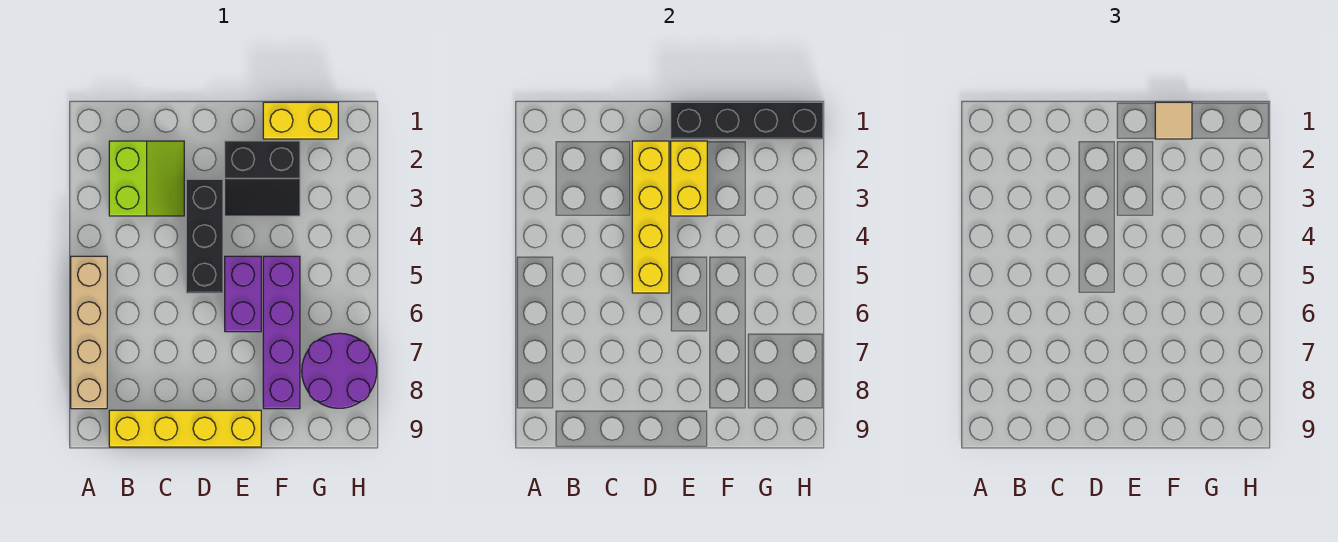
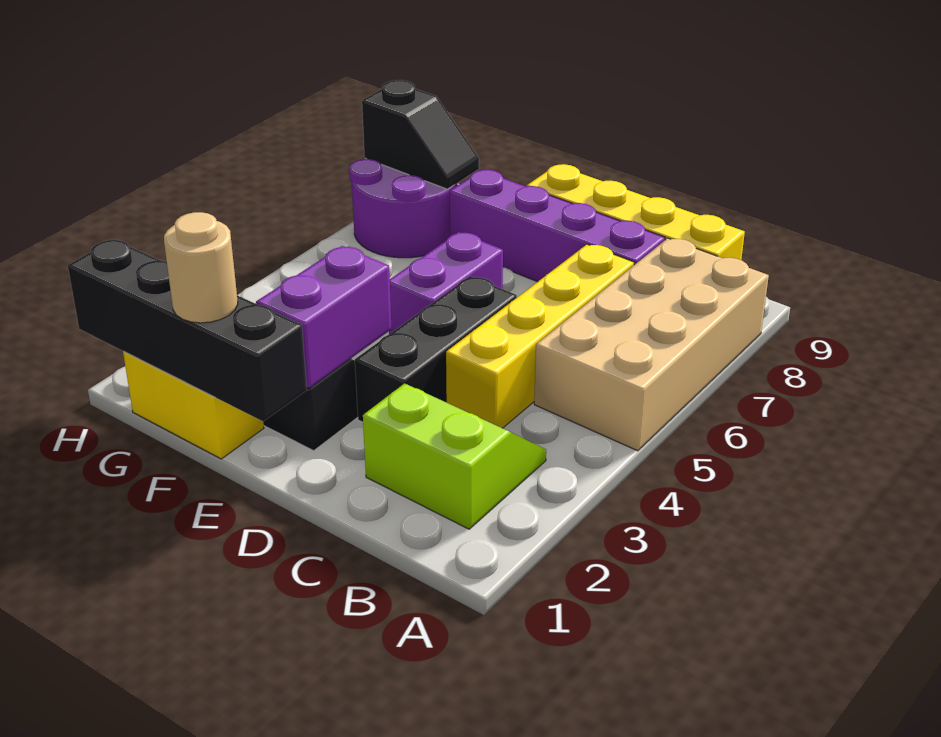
tan brick A5:A8 level 1 -> tan brick A5:B8 level 1
lime slope B2:C3 level 1 top B -> lime slope B2:C3 level 1 top 2
yellow brick D2:D5 level 2 -> yellow brick C4:C7 level 1
yellow brick E2:E3 level 2 -> purple brick E2:E3 level 2
tan tile F1 level 3 -> tan round brick F1 level 3
purple brick F5:F8 level 1 -> purple brick C8:F8 level 1
none -> black slope G8:H8 level 2 top H

